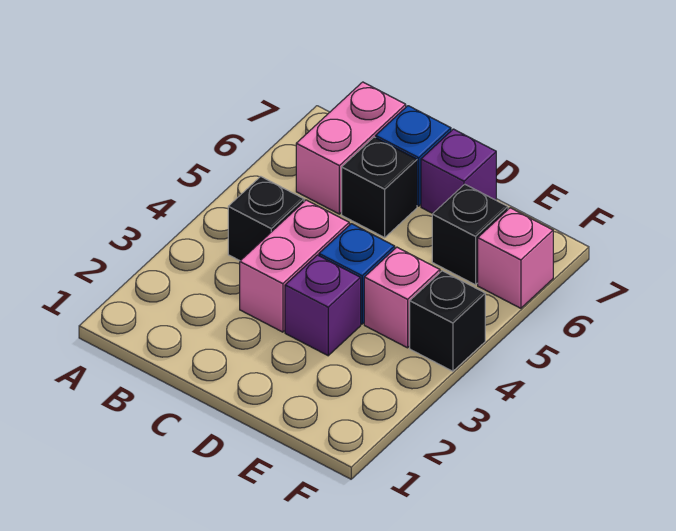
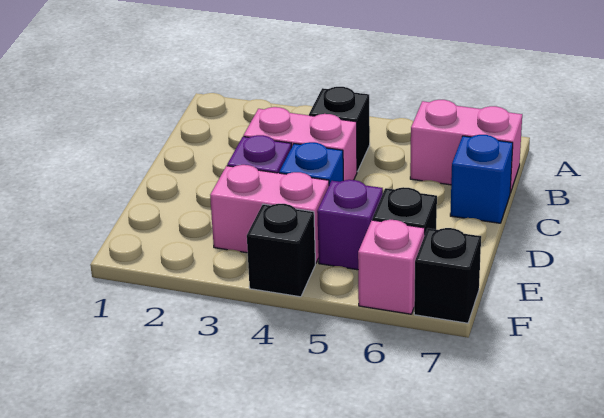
black brick C6 level 1 -> black brick F7 level 1
purple brick D7 level 1 -> purple brick E5 level 1
pink brick E4 level 1 -> pink brick E3:E4 level 1

